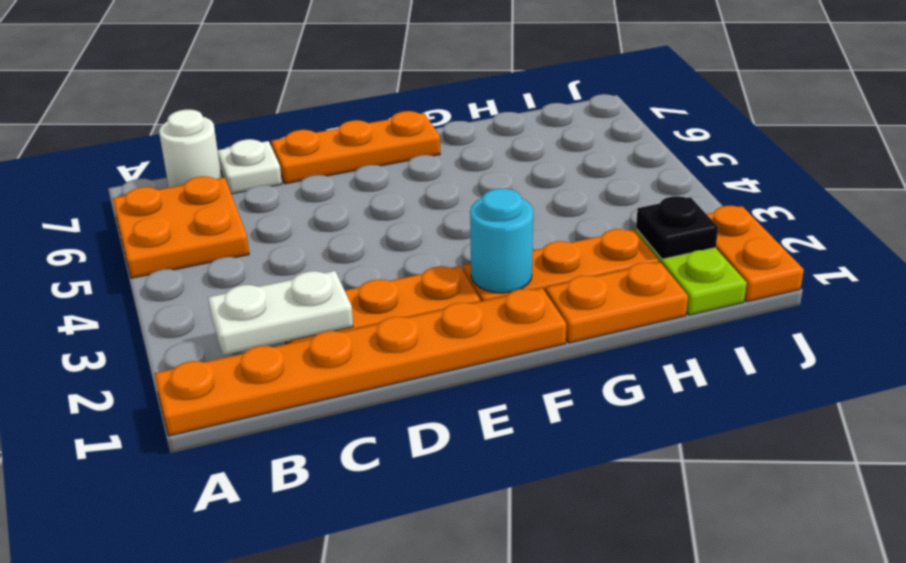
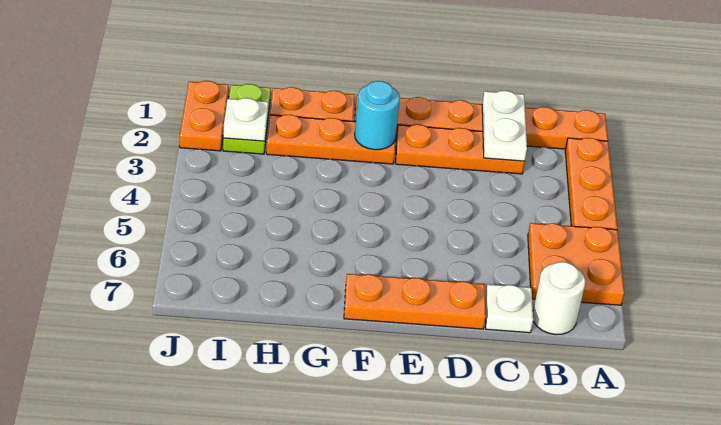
none -> orange plate A2:A4 level 1
white plate B2:C2 level 2 -> white plate C1:C2 level 2
black plate I2 level 2 -> white plate I2 level 2

